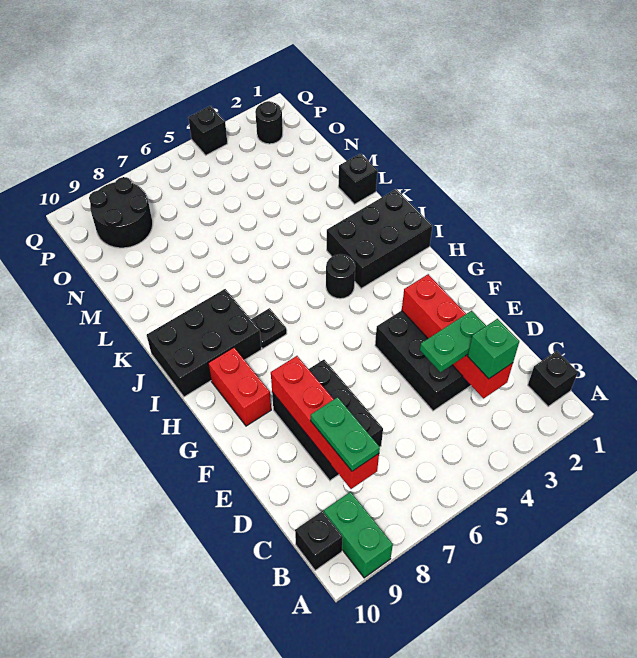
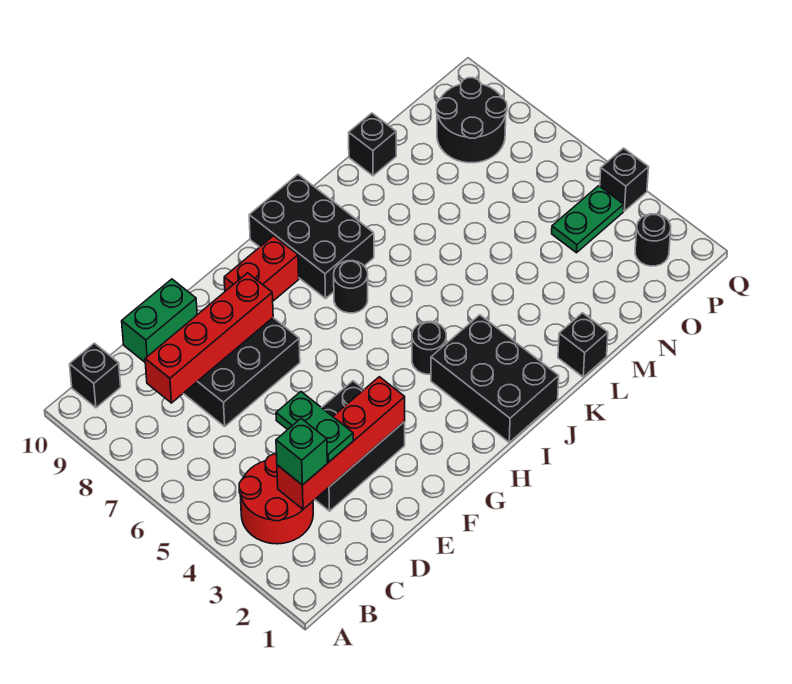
green brick A9:B9 level 1 -> green brick D10:E10 level 1
black brick B1 level 1 -> black brick M10 level 1
none -> red round brick B3:C4 level 1
green plate C8:D8 level 3 -> green plate O4:P4 level 1
black plate I7 level 1 -> black round brick I7 level 1

